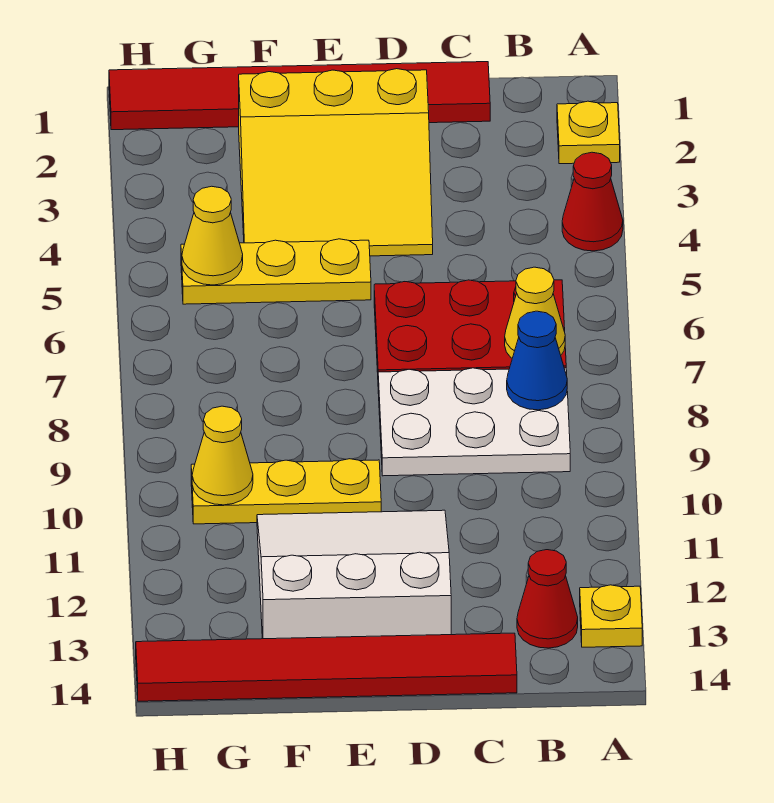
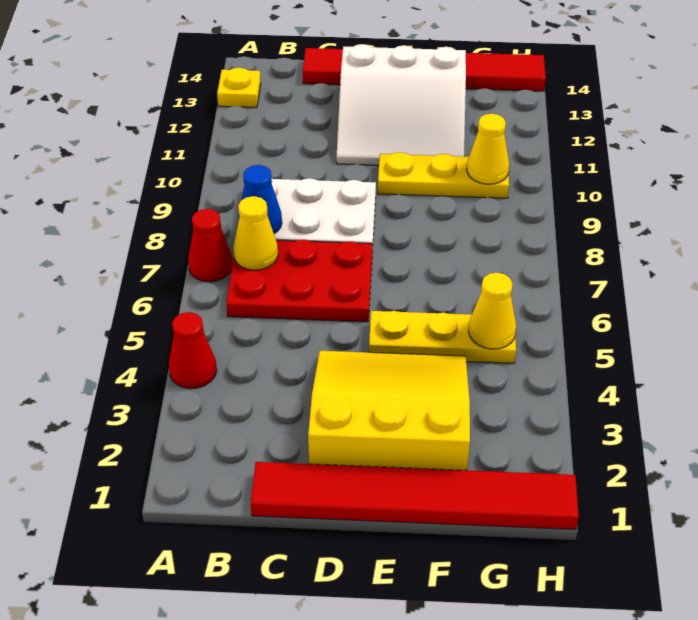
yellow plate A2 level 1 -> none
red cone B13 level 1 -> red cone A7 level 1

